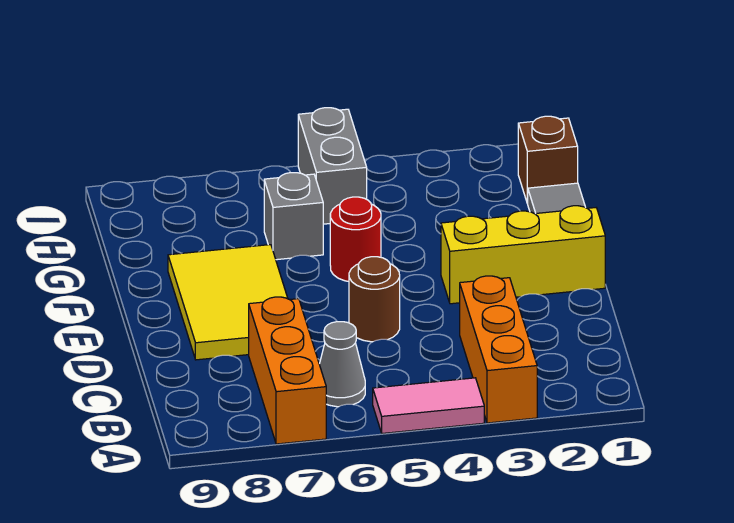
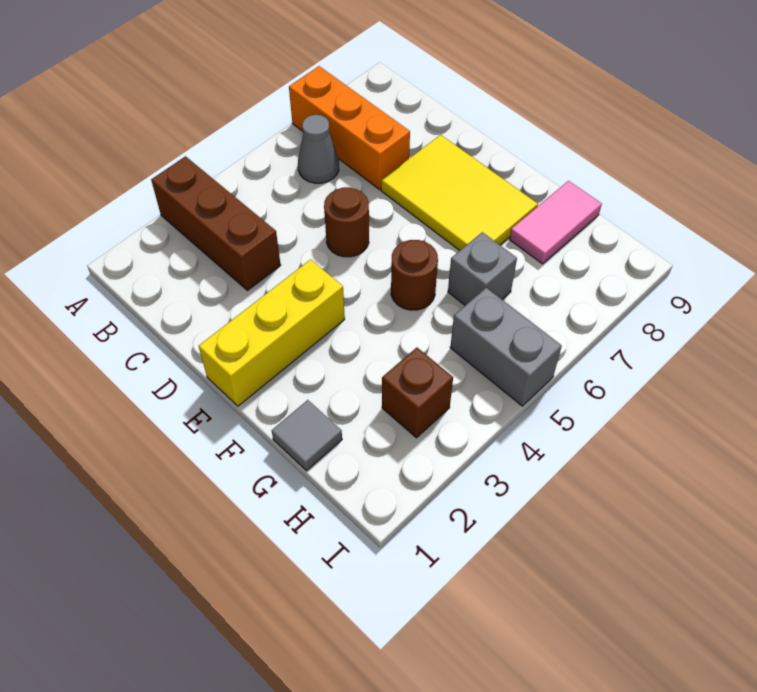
orange brick A3:C3 level 1 -> brown brick A3:C3 level 1
pink tile A4:A5 level 1 -> pink tile G8:G9 level 1
red round brick F5 level 1 -> brown round brick F5 level 1
brown brick H1 level 1 -> brown brick H3 level 1

